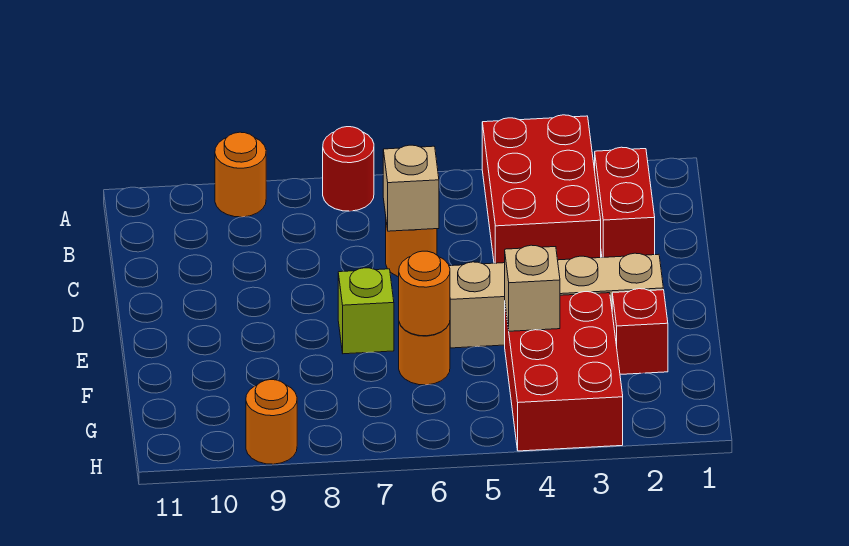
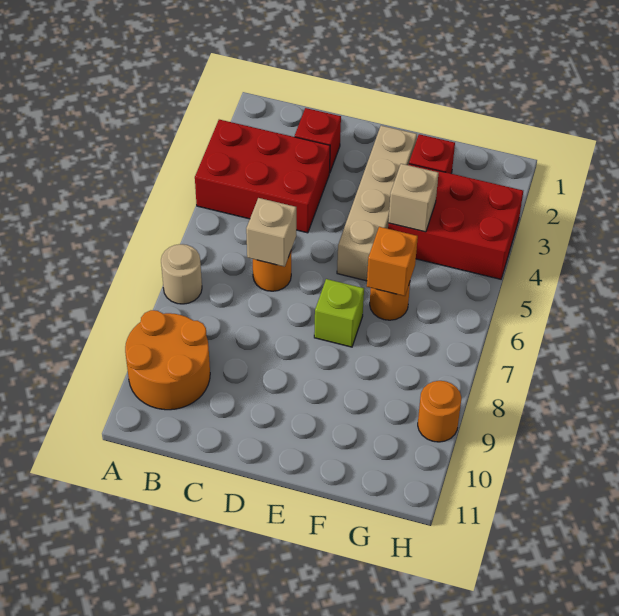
red round brick A7 level 1 -> tan round brick A7 level 1
orange round brick A9 level 1 -> orange round brick A9:B10 level 1
red brick B2:C2 level 1 -> red brick C2 level 1
orange round brick F6 level 2 -> orange brick F6 level 2

